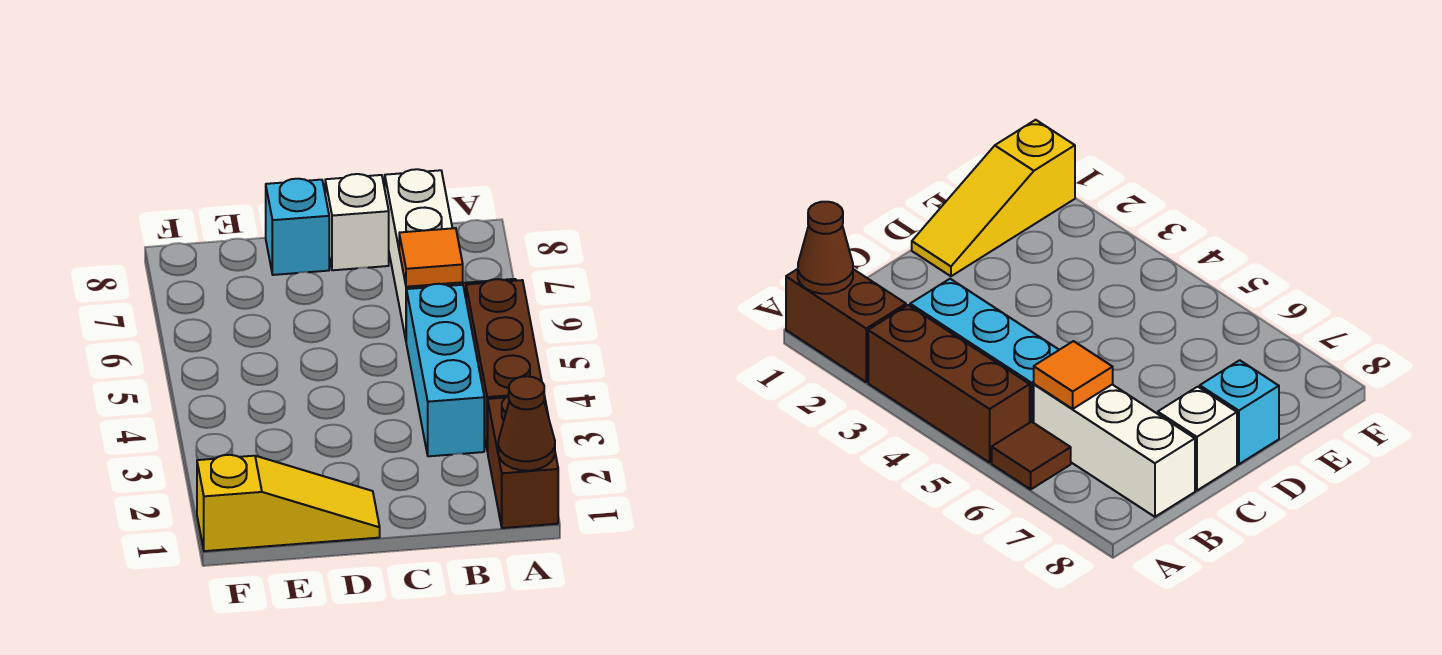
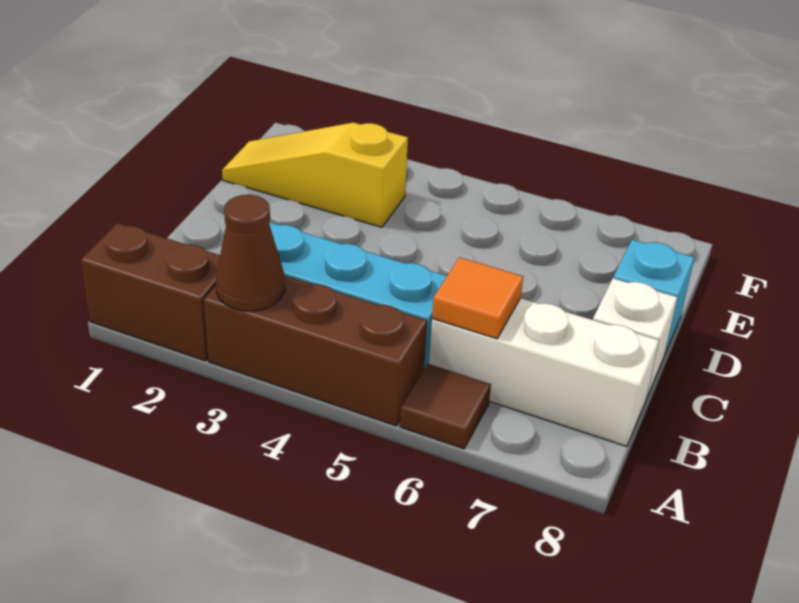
brown cone A1 level 2 -> brown cone A3 level 2
yellow slope D1:F1 level 1 top F -> yellow slope E1:E3 level 1 top 3

